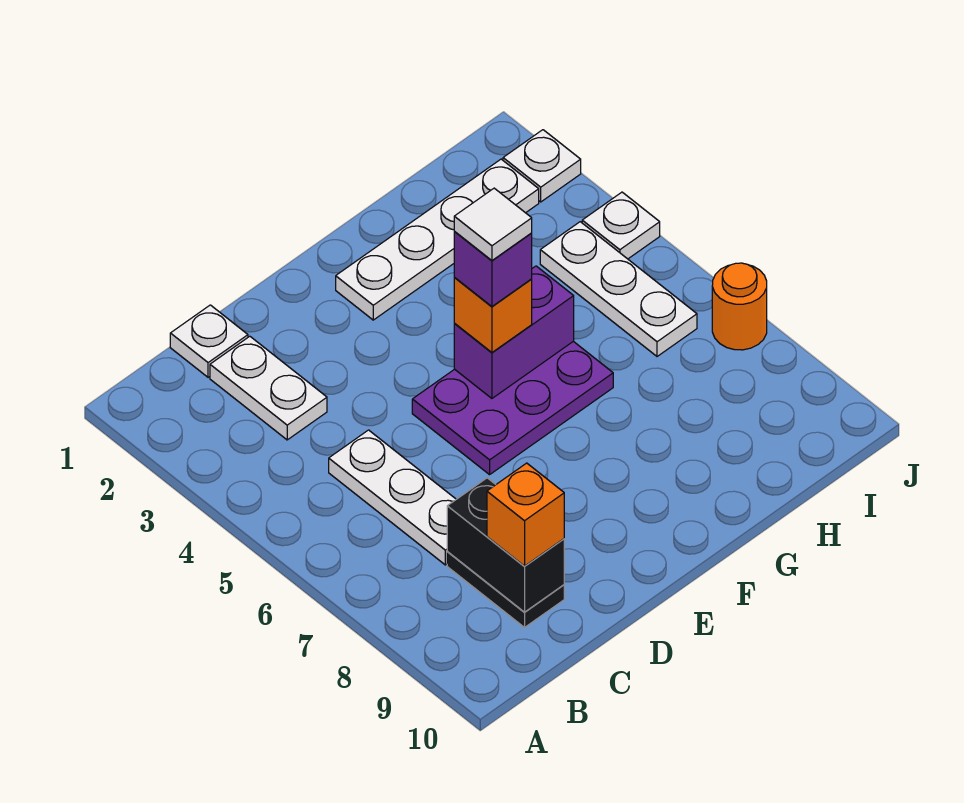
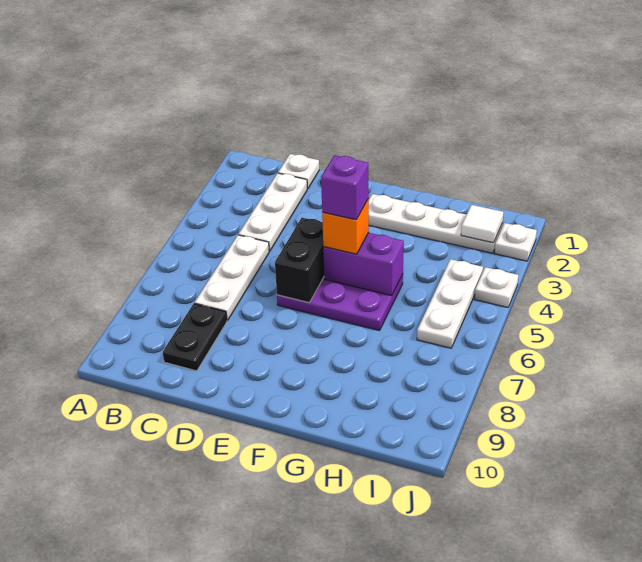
white plate C2:C3 level 1 -> white plate C2:C4 level 1
black brick C8:C9 level 2 -> black brick E5:E6 level 2
orange brick C9 level 3 -> none
white tile F5 level 5 -> white tile I2 level 2
orange round brick J7 level 1 -> none

